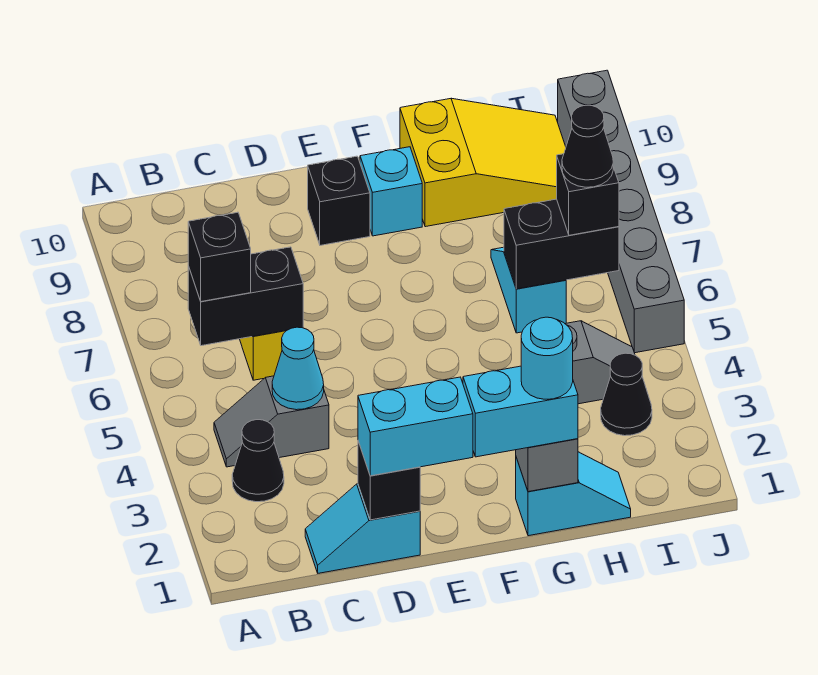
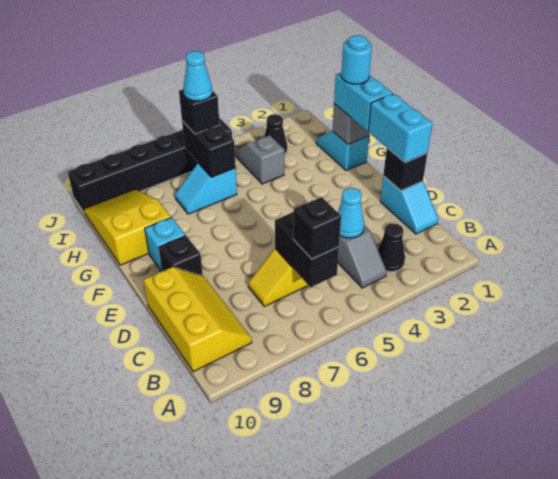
none -> yellow slope B9:D10 level 1 top 10
black cone I6 level 4 -> cyan cone I6 level 4
grey brick J5:J10 level 1 -> black brick J5:J10 level 1

